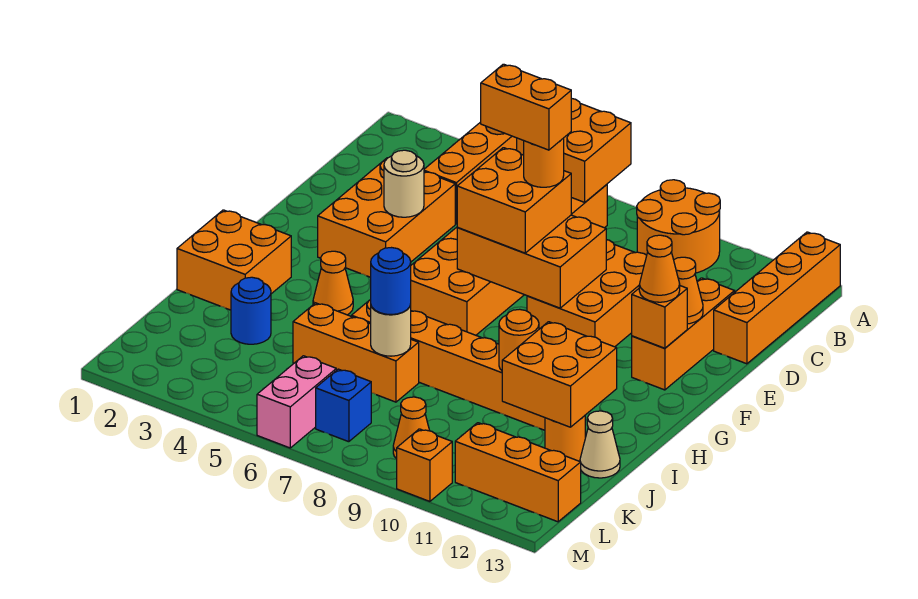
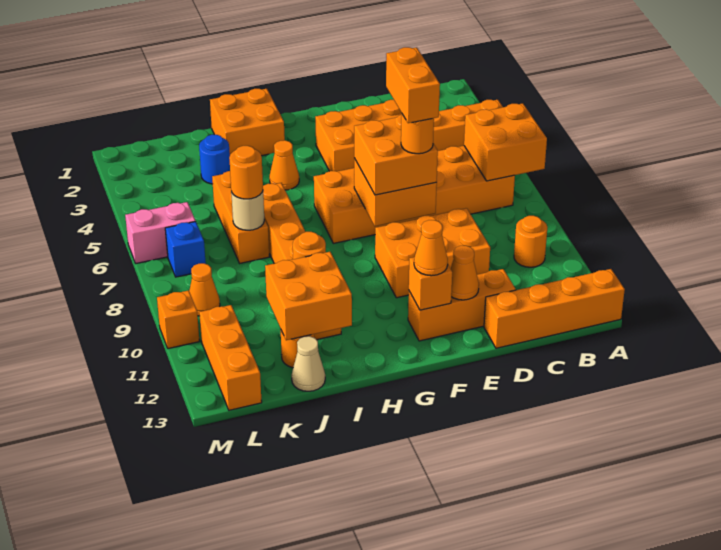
orange round brick A9:B10 level 1 -> orange round brick B10 level 1
tan round brick E4 level 2 -> none
orange brick E7:F9 level 2 -> orange brick E7:F8 level 2
blue round brick J7 level 3 -> orange round brick J7 level 3

